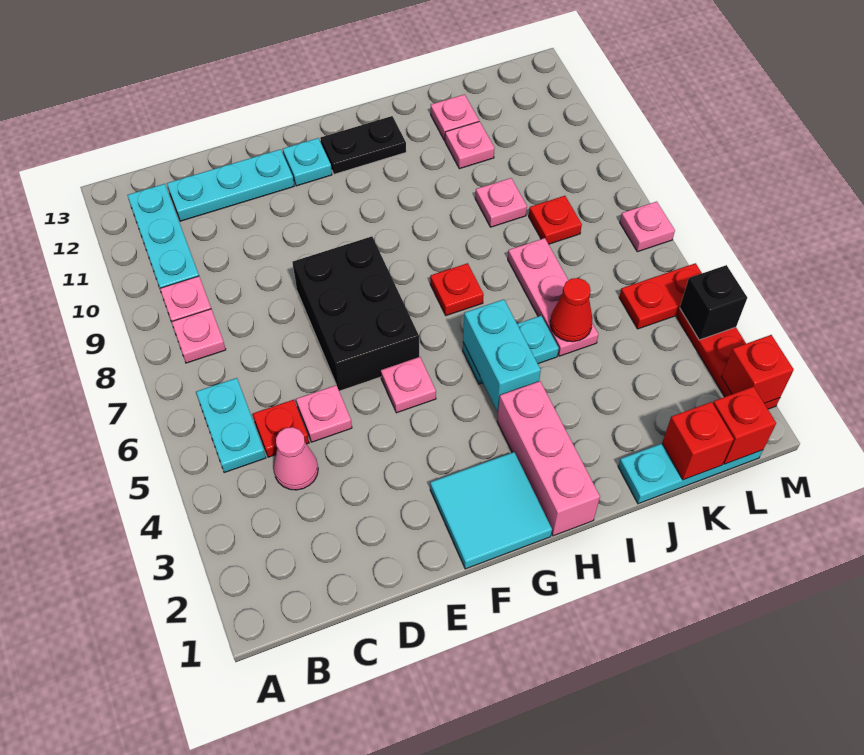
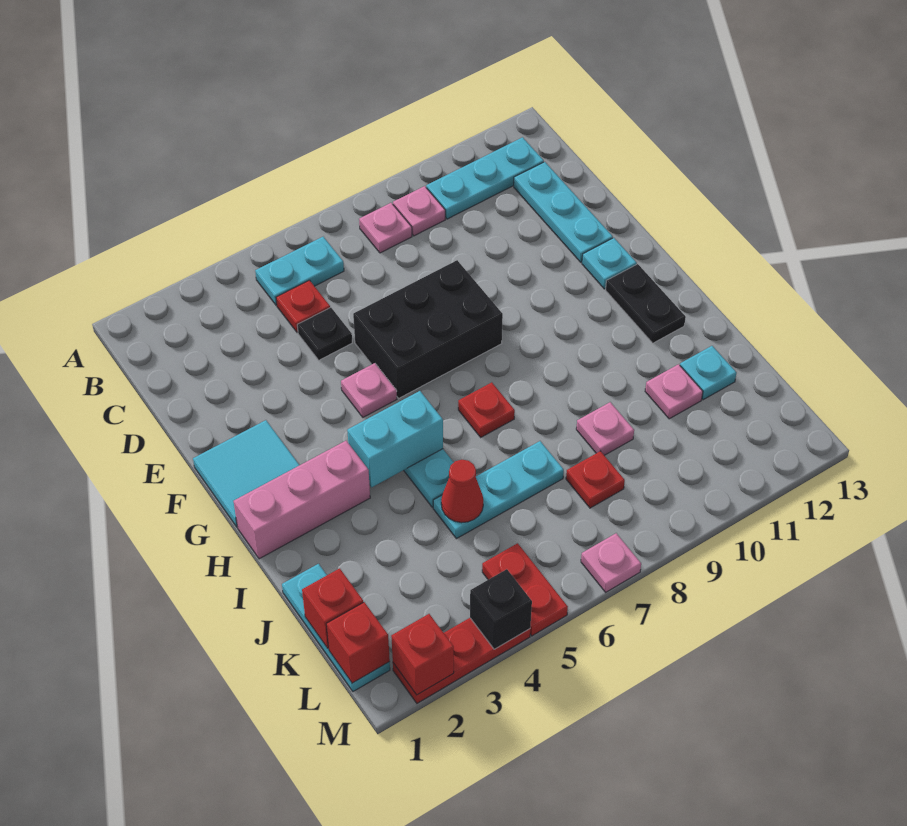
pink cone C4 level 1 -> none
pink plate D5 level 1 -> black plate D5 level 1
pink plate J5:J7 level 1 -> cyan plate J5:J7 level 1
pink plate J12 level 1 -> cyan plate J12 level 1

